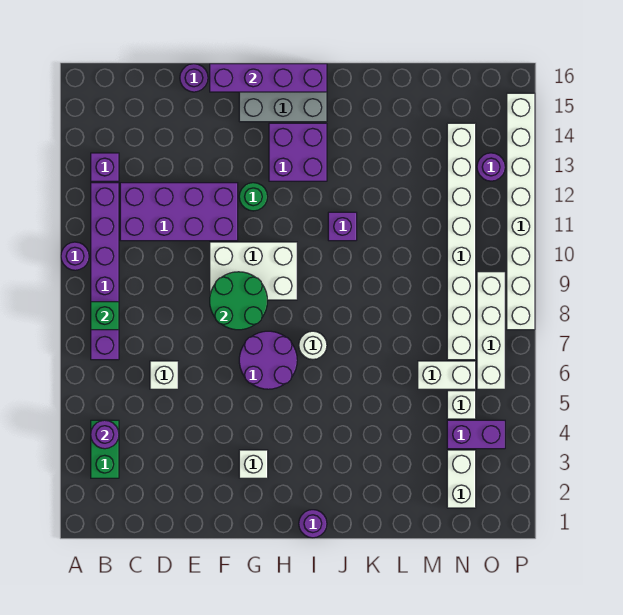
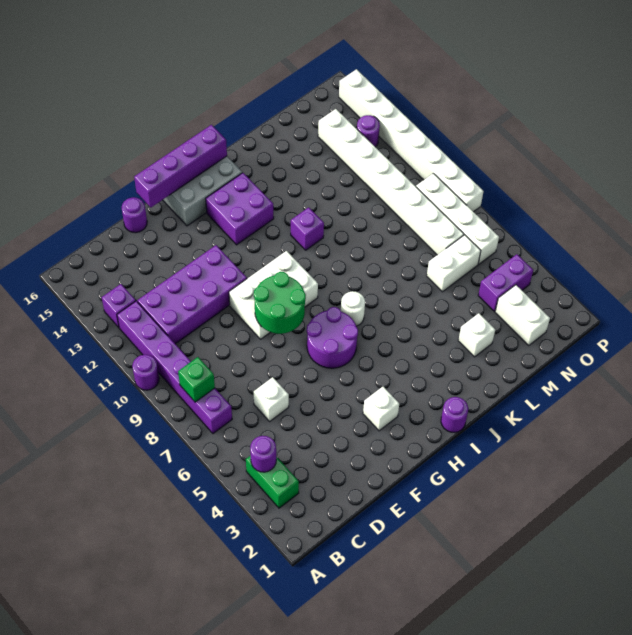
green round brick G12 level 1 -> none
white brick N5 level 1 -> white brick L3 level 1

